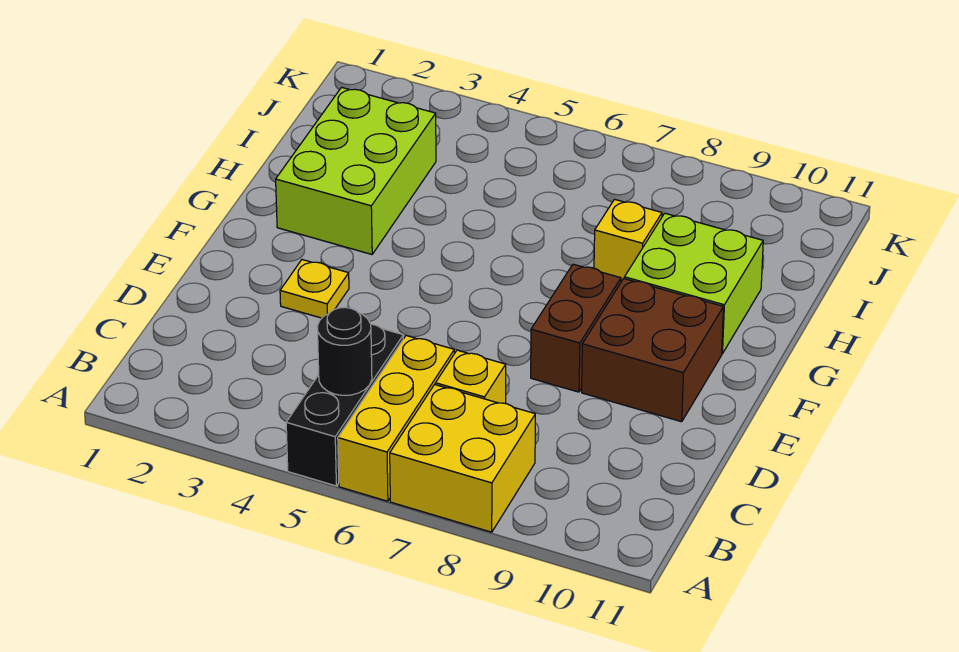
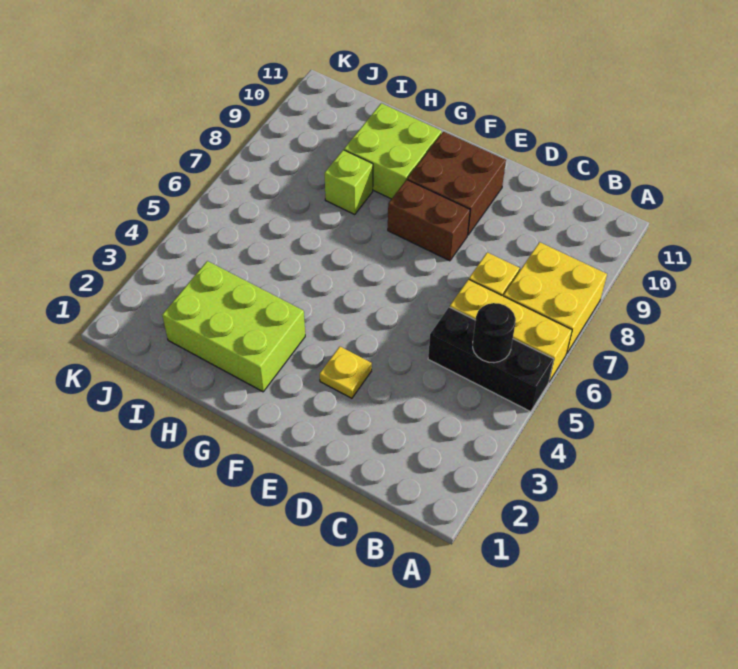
yellow brick H8 level 1 -> lime brick H8 level 1

